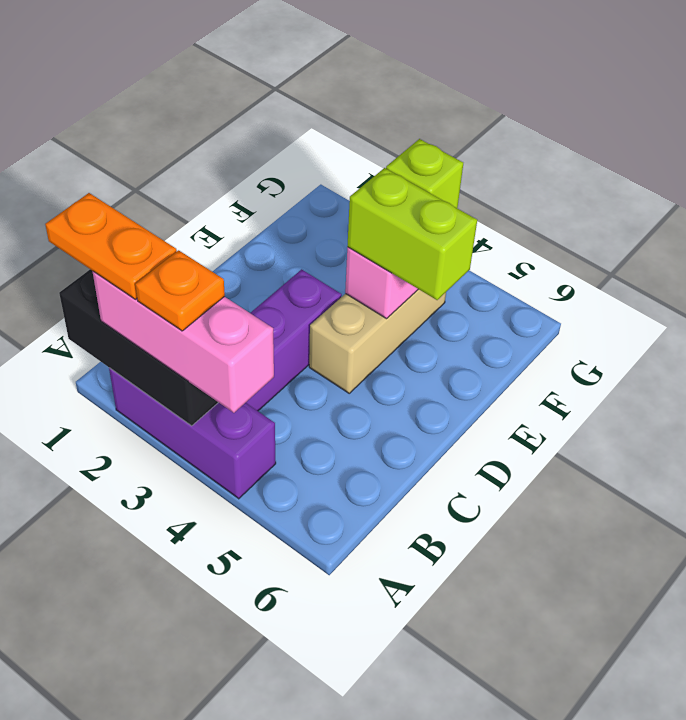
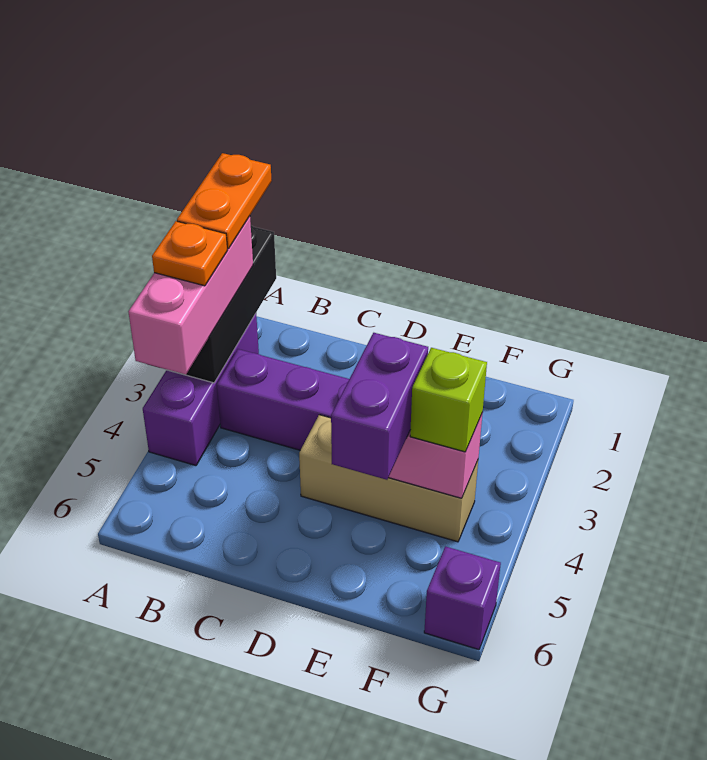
lime brick E4:E5 level 3 -> purple brick E4:E5 level 3
none -> purple brick G6 level 1

